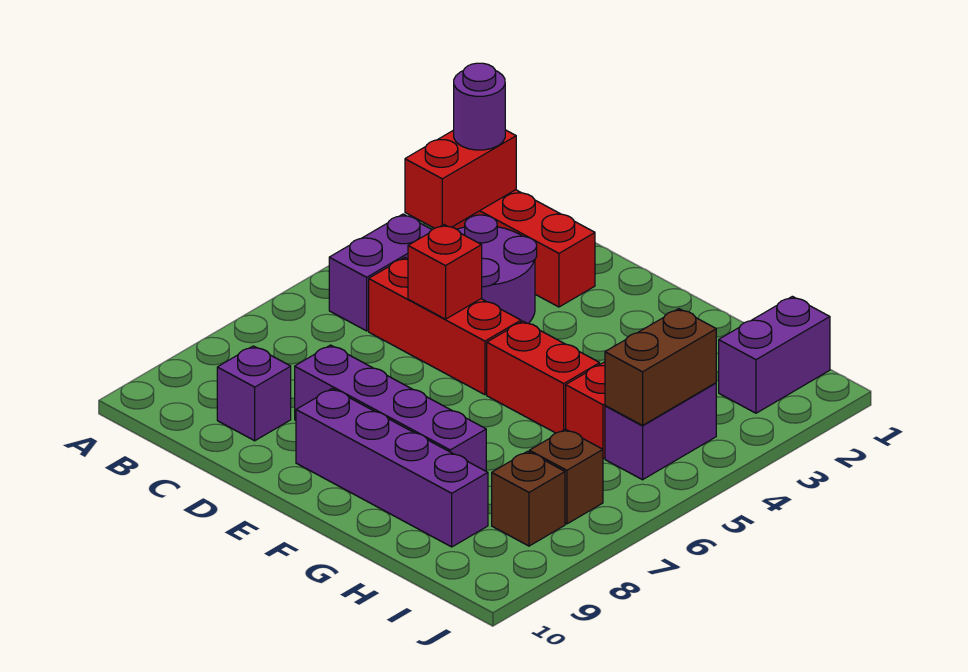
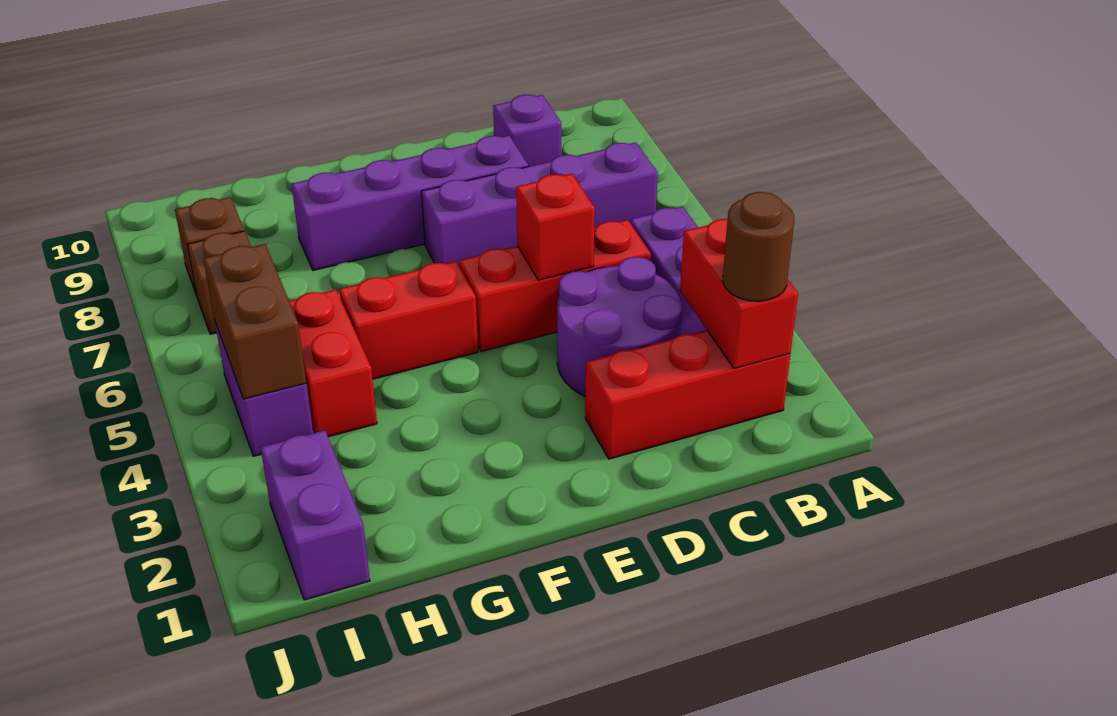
purple round brick B2 level 3 -> brown round brick B2 level 3
purple brick E9:H9 level 1 -> purple brick B7:E7 level 1

